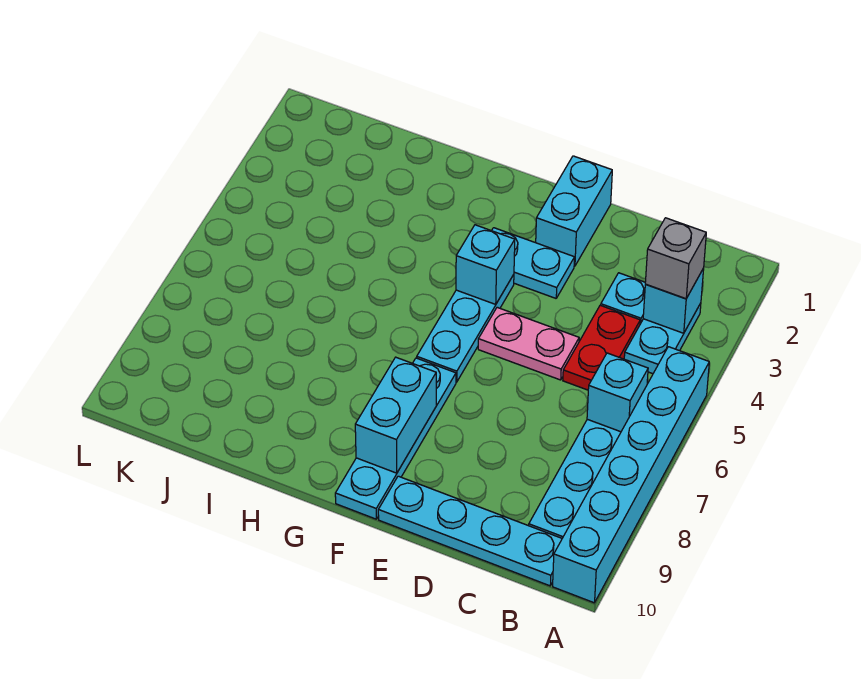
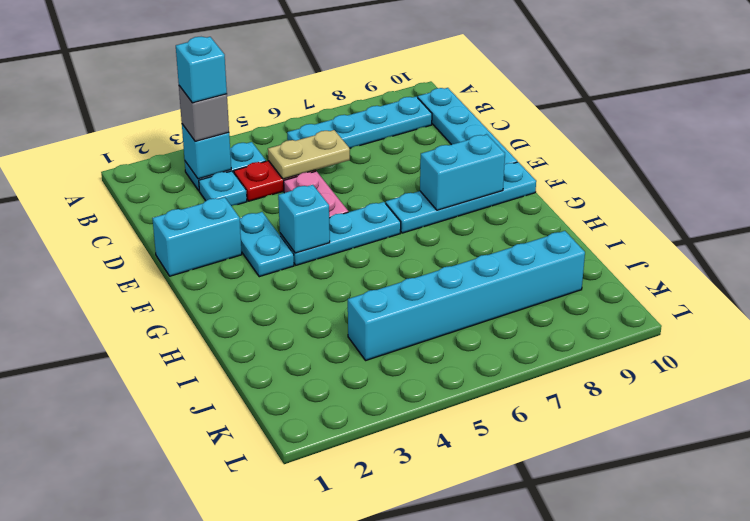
cyan brick A5:A10 level 1 -> cyan brick J4:J9 level 1
cyan brick B6 level 2 -> cyan brick B3 level 4
none -> tan plate C5:C6 level 2

